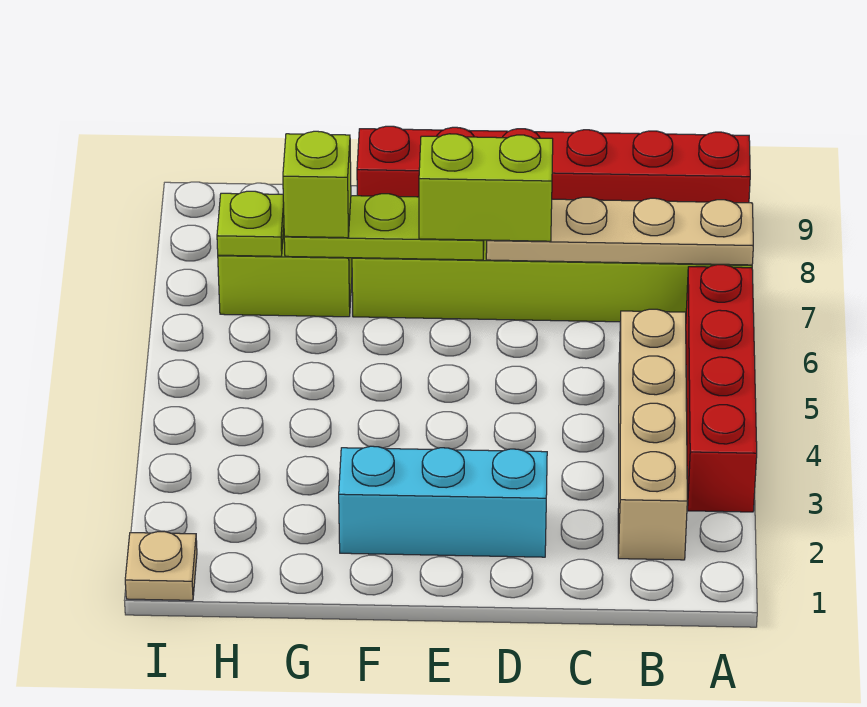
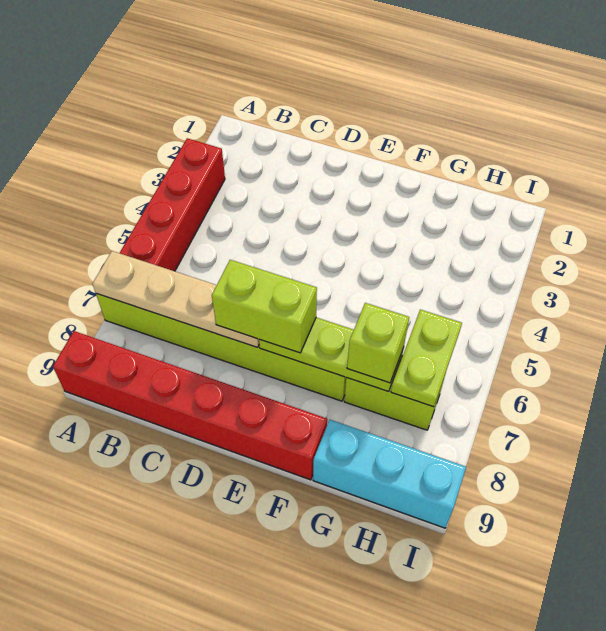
tan brick B2:B5 level 1 -> none
cyan brick D2:F2 level 1 -> cyan brick G9:I9 level 1
lime plate H7 level 2 -> lime plate H6:H7 level 2
tan plate I1 level 1 -> none

